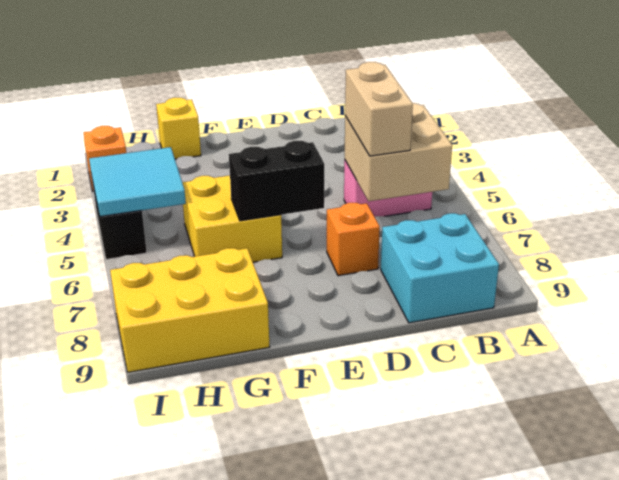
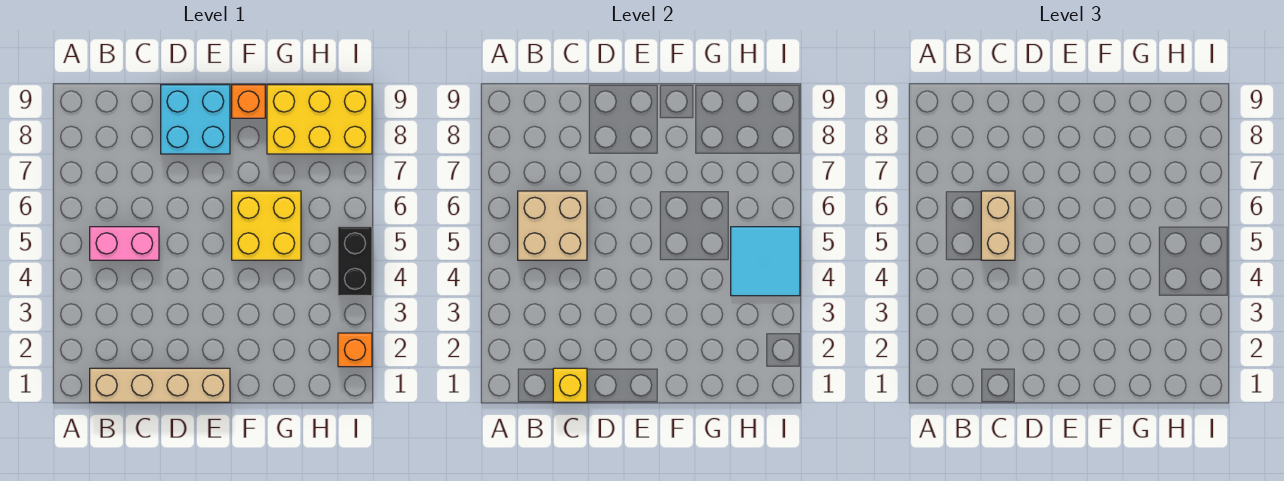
none -> tan brick B1:E1 level 1
cyan brick B8:C9 level 1 -> cyan brick D8:E9 level 1
orange brick D7 level 1 -> orange brick F9 level 1
black brick E6:F6 level 2 -> none
yellow brick G1 level 1 -> yellow brick C1 level 2

